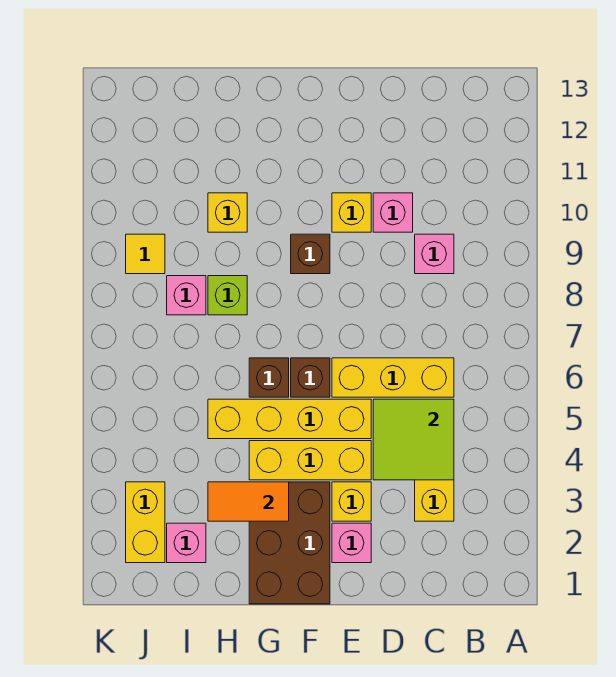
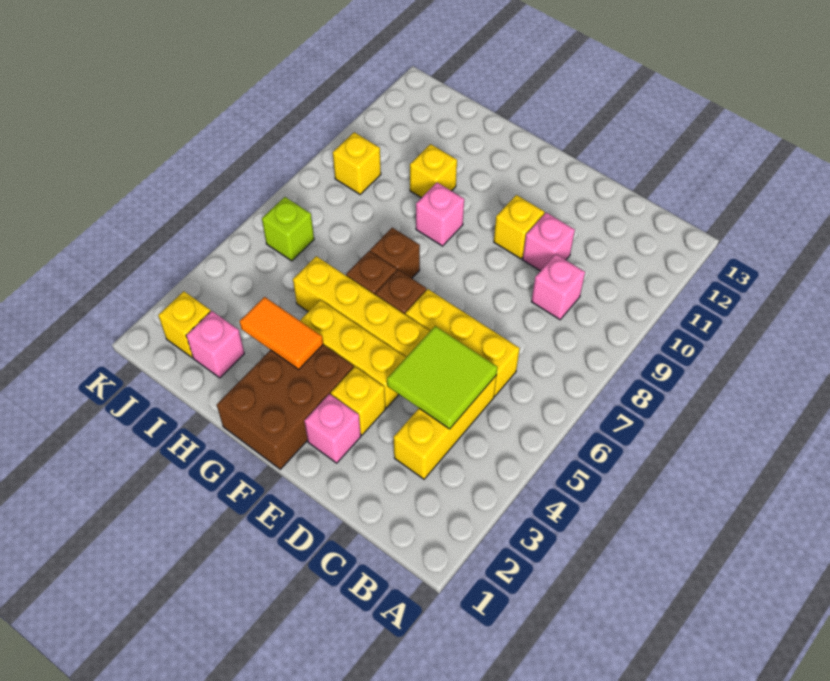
brown brick F9 level 1 -> brown brick G7 level 1
lime brick H8 level 1 -> lime brick J6 level 1
pink brick I8 level 1 -> pink brick G9 level 1
yellow brick J2:J3 level 1 -> yellow brick J2 level 1
yellow tile J9 level 1 -> yellow brick J9 level 1

